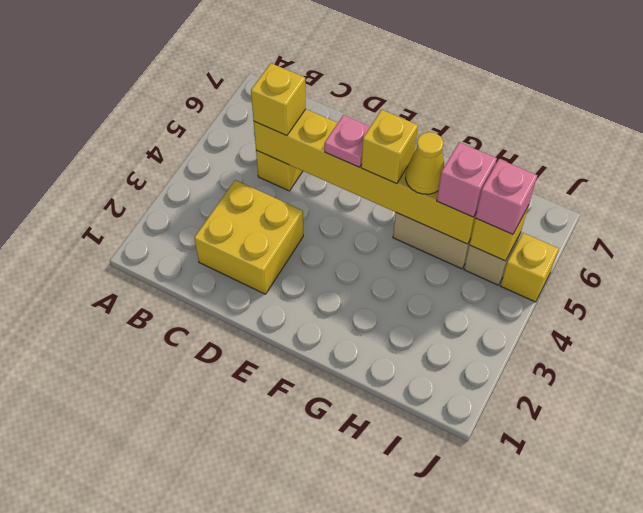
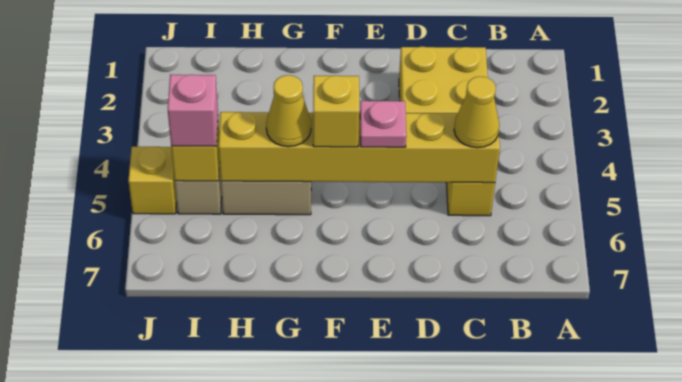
yellow brick C5 level 3 -> yellow cone C5 level 3
pink brick H5 level 3 -> none

